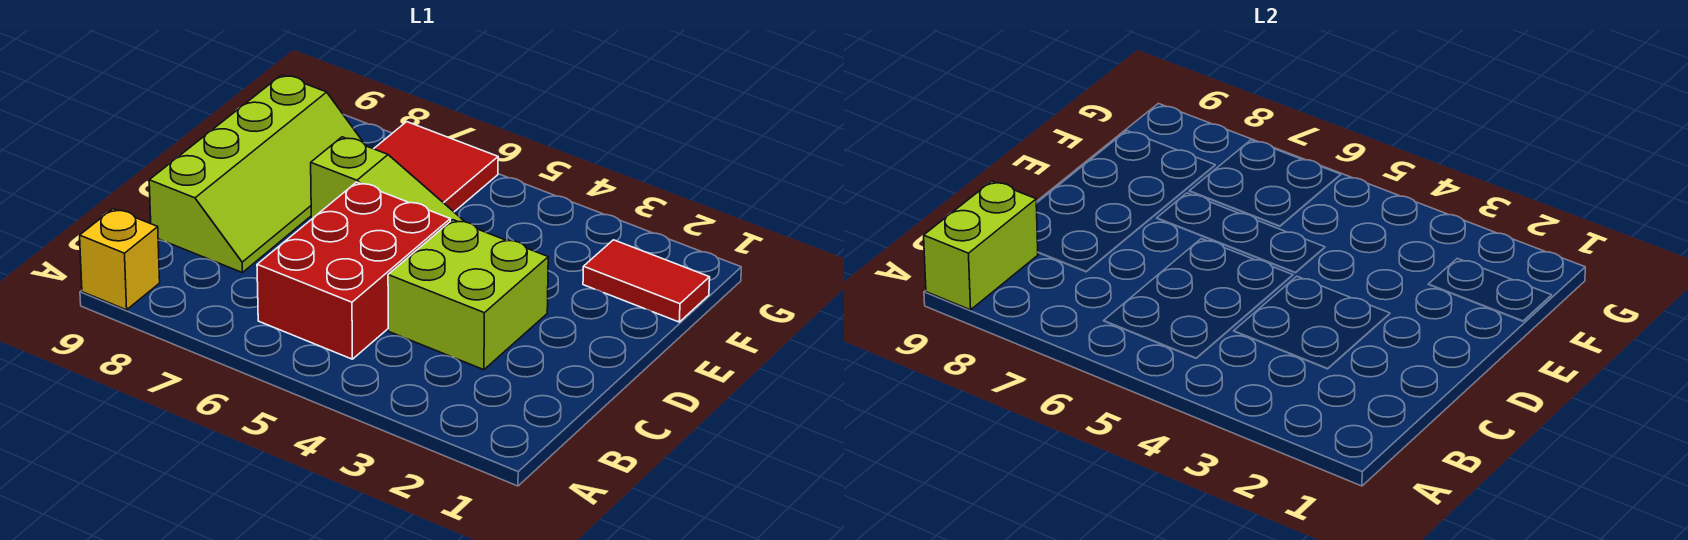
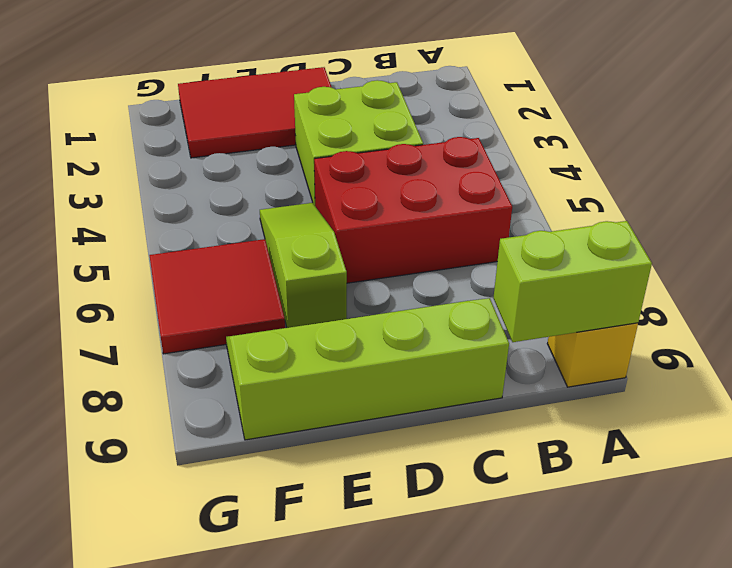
red tile F1:F2 level 1 -> red tile D1:F2 level 1

